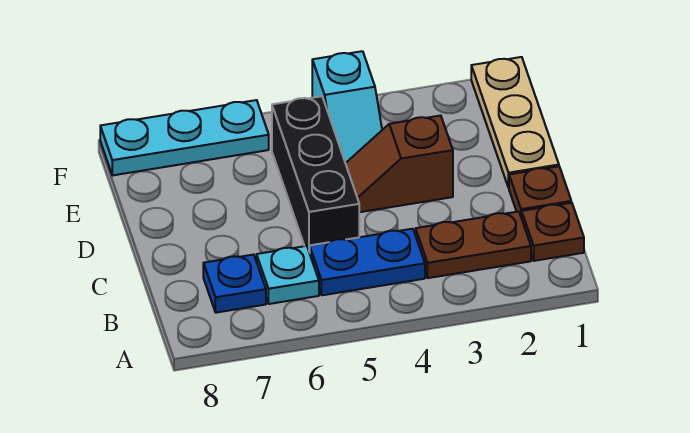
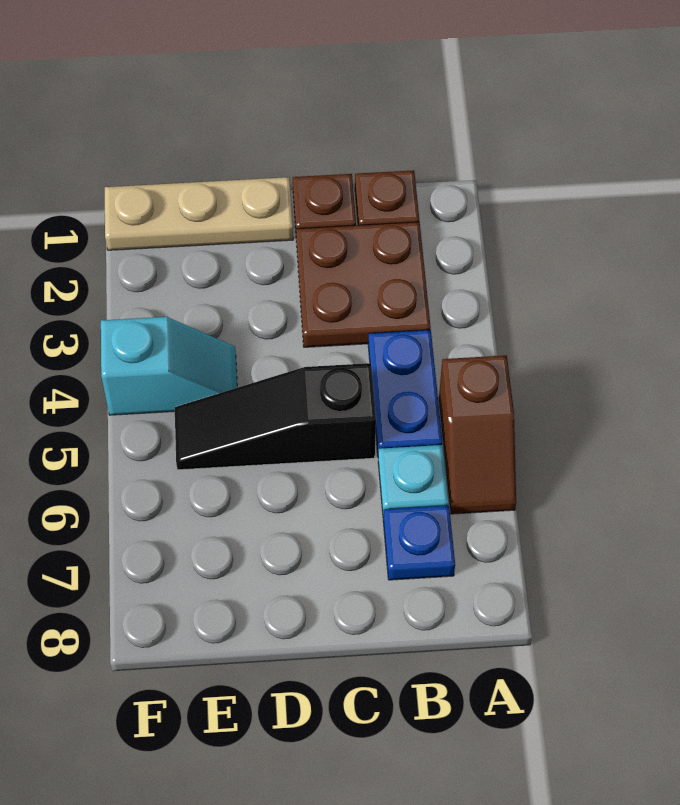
brown plate B2:B3 level 1 -> brown plate B2:C3 level 1
black brick C5:E5 level 1 -> black slope C5:E5 level 1 top C
brown slope D3:D4 level 1 top 3 -> brown slope A5:A6 level 1 top 5
cyan plate F6:F8 level 1 -> none

